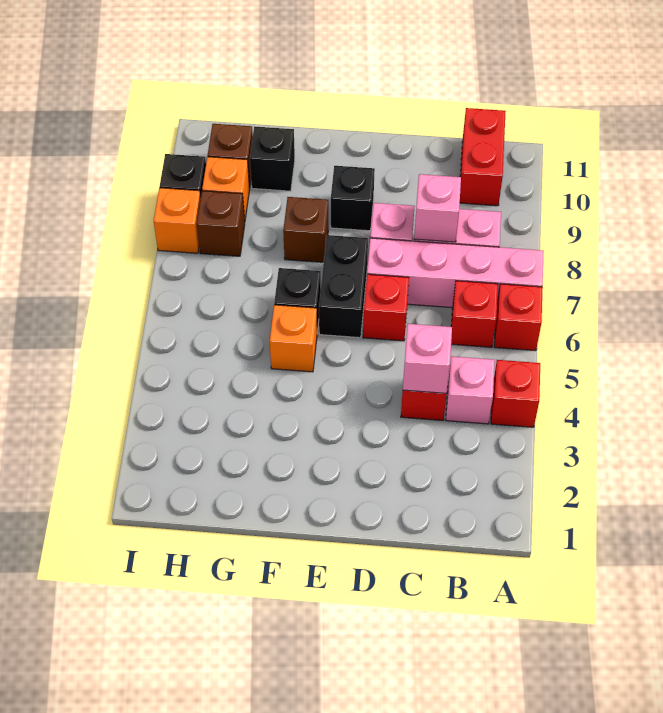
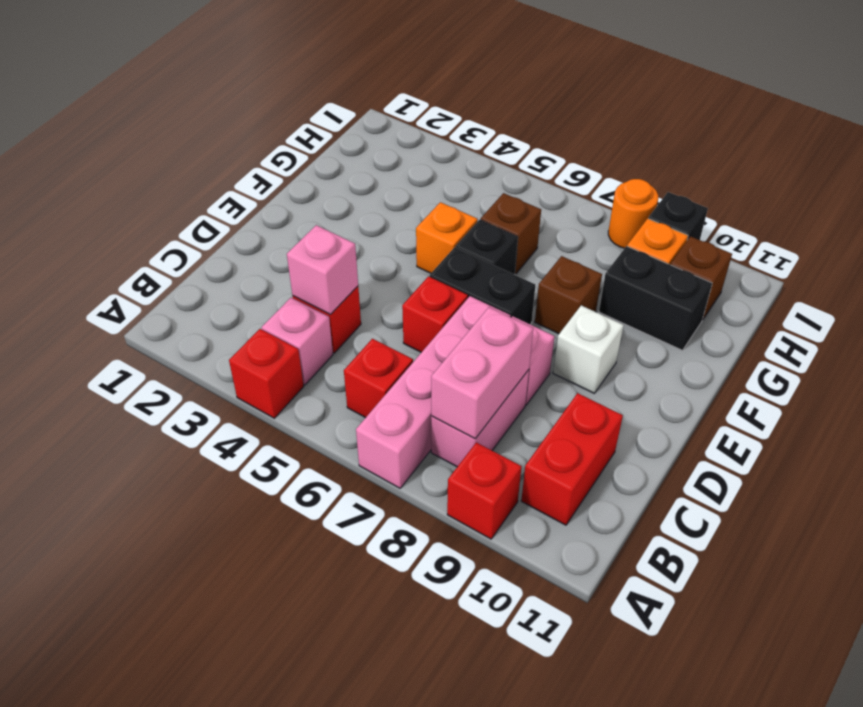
red brick A6 level 1 -> red brick A9 level 1
red brick B10:B11 level 1 -> red brick B10:C10 level 1
pink brick C8 level 2 -> pink brick B8:C8 level 2
black brick E9 level 1 -> white brick E9 level 1
black brick G10 level 1 -> black brick G9:G10 level 1
brown brick H8 level 1 -> brown brick G6 level 1
orange brick I8 level 1 -> orange round brick I8 level 1

